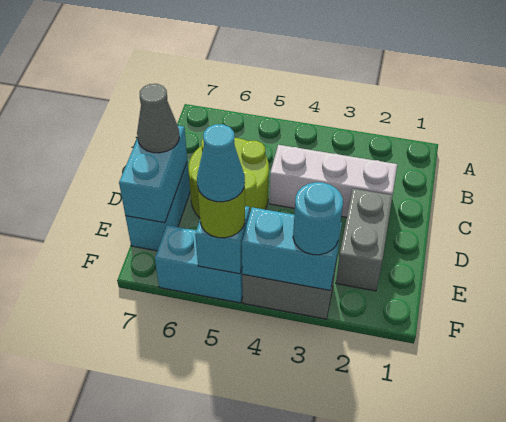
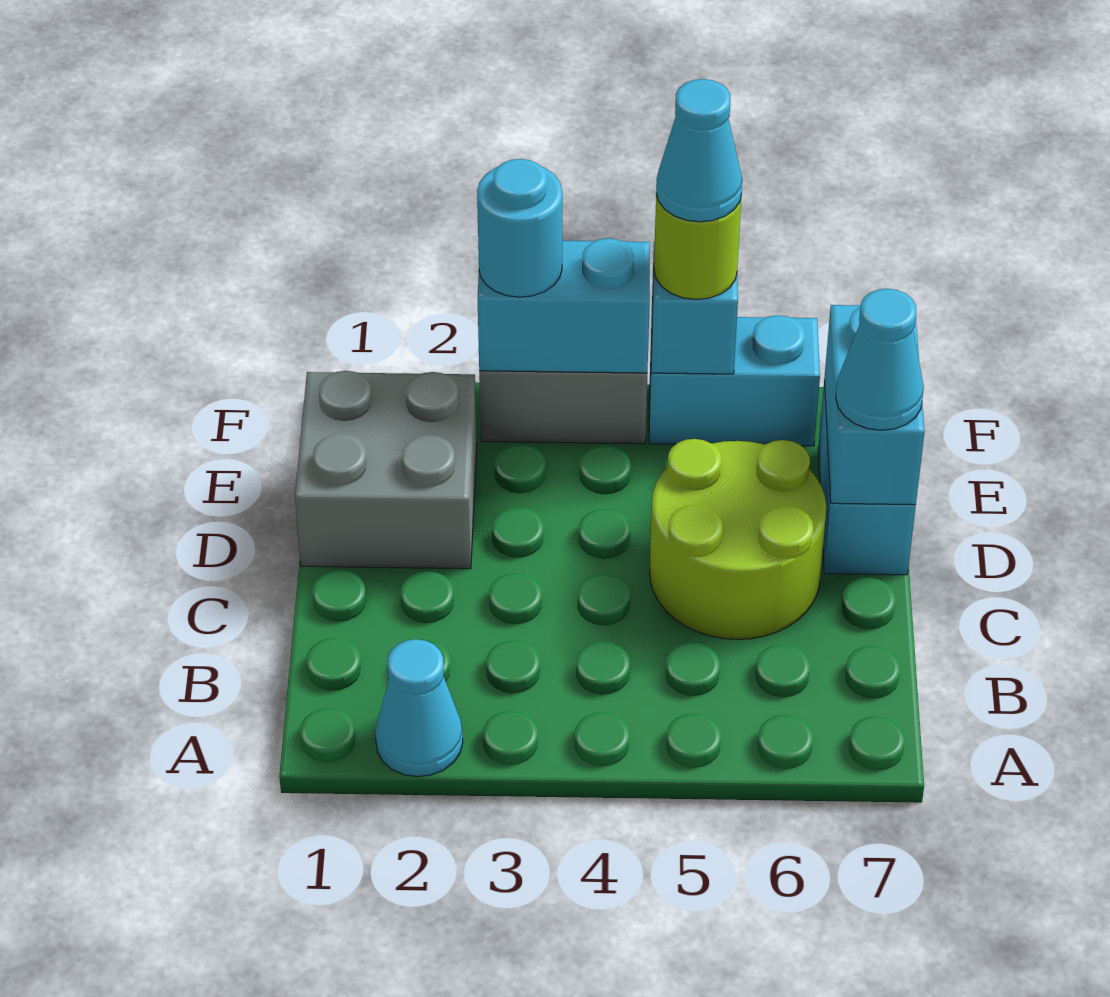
none -> cyan cone A2 level 1
white brick C2:C4 level 1 -> none
grey brick D2:E2 level 1 -> grey brick D1:E2 level 1
grey cone D7 level 3 -> cyan cone D7 level 3

